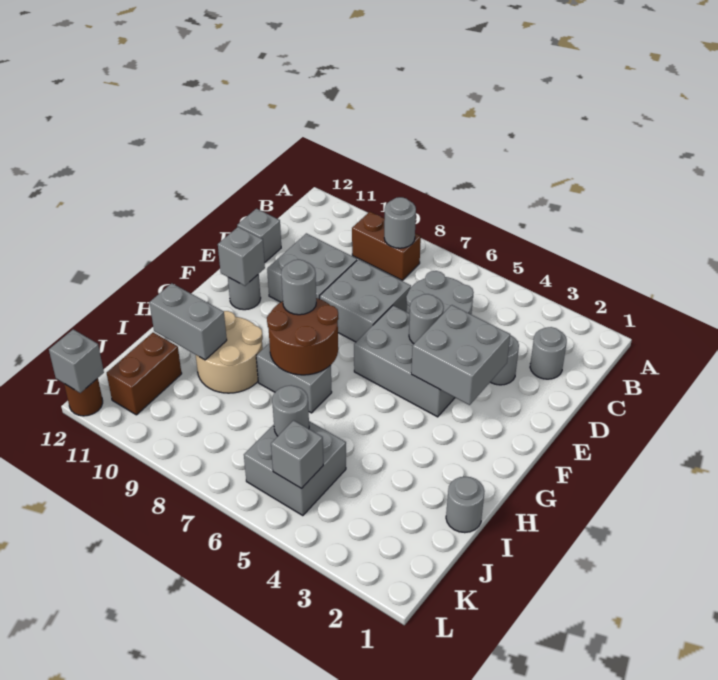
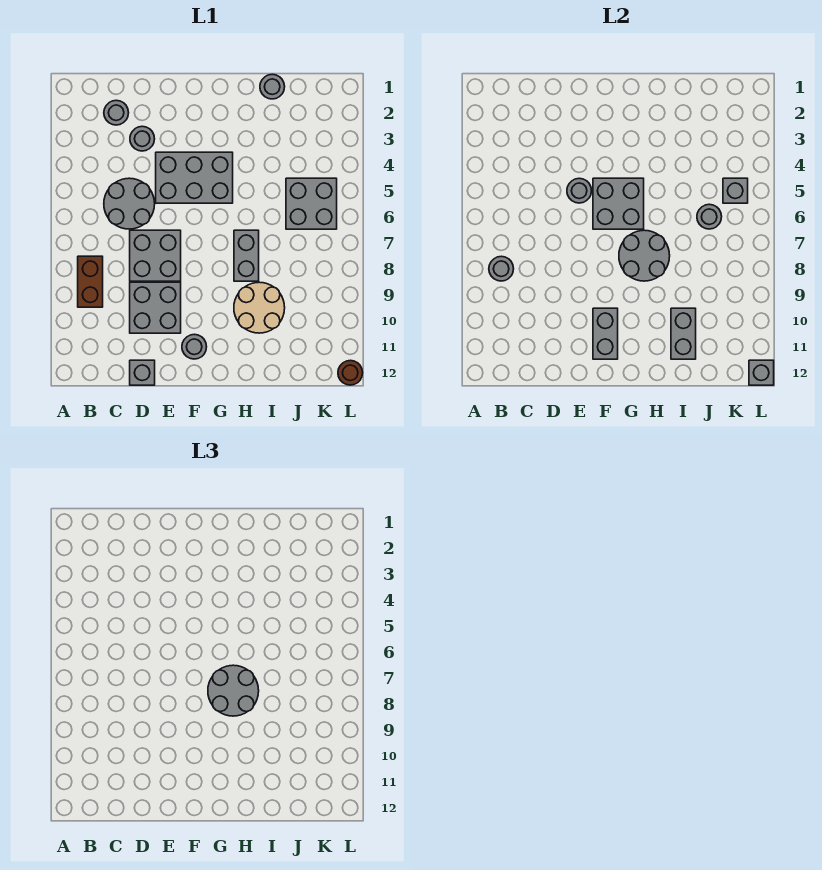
grey brick E3:F4 level 2 -> grey brick F5:G6 level 2
grey brick E4:F6 level 1 -> grey brick E4:G5 level 1
grey brick F11 level 2 -> grey brick F10:F11 level 2
brown round brick G7:H8 level 2 -> grey round brick G7:H8 level 2
grey round brick G8 level 3 -> grey round brick G7:H8 level 3
brown brick J11:K11 level 1 -> none

